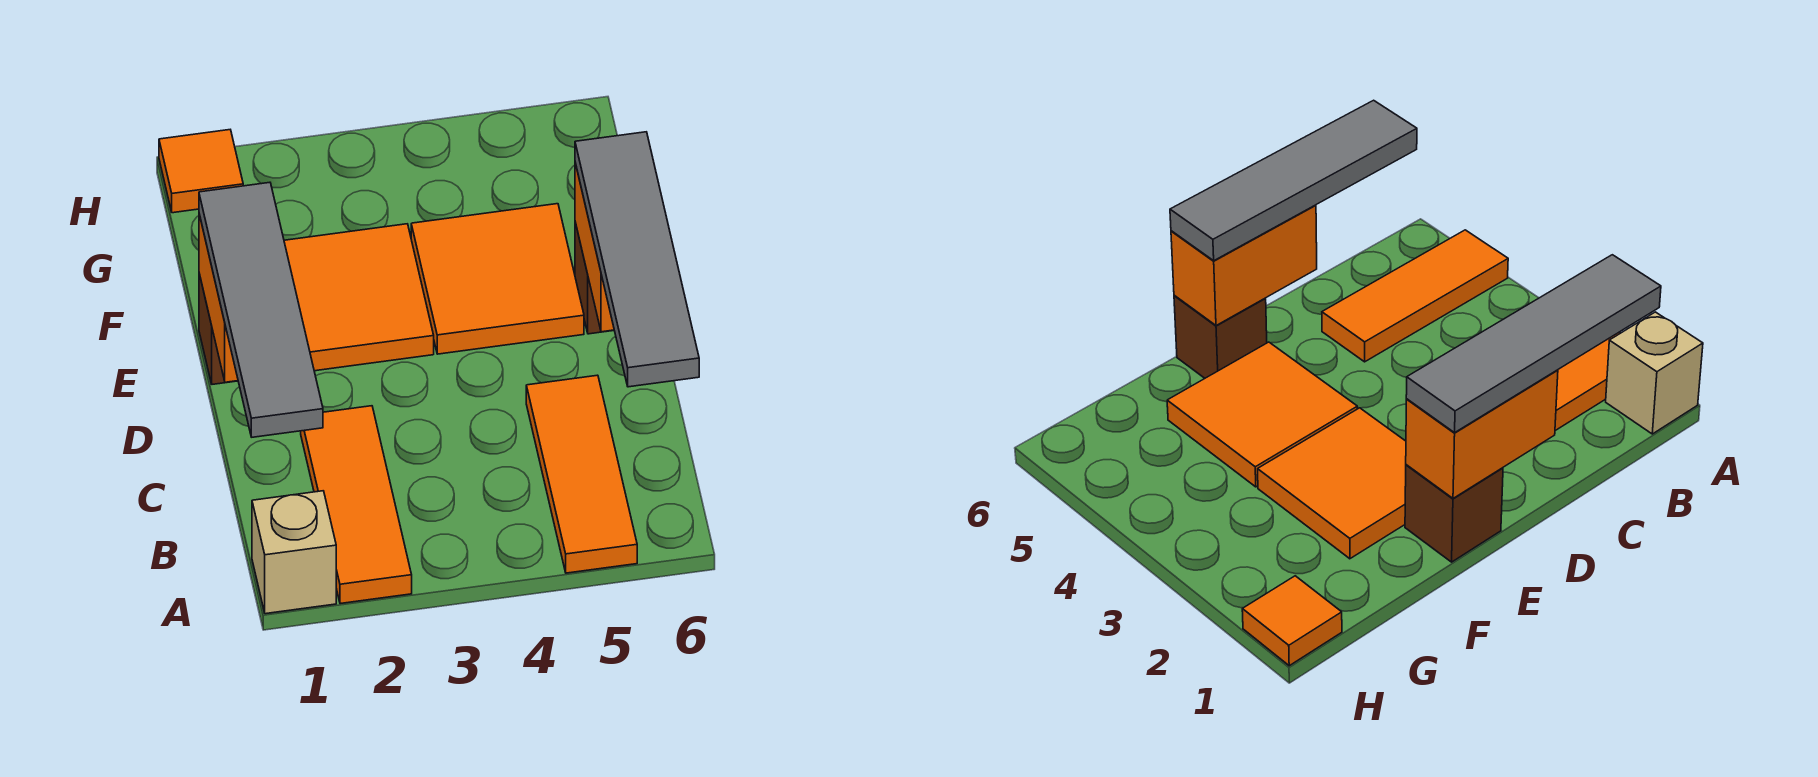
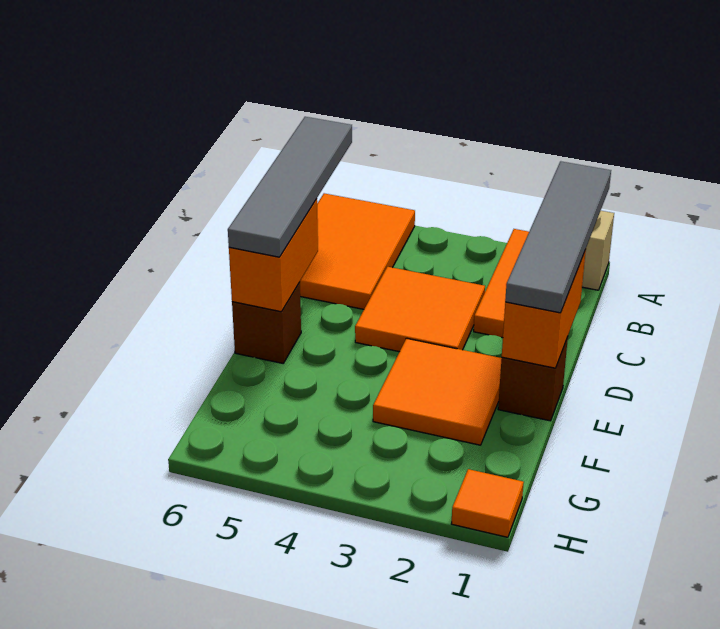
orange tile A5:C5 level 1 -> orange tile A5:C6 level 1
orange tile E4:F5 level 1 -> orange tile C3:D4 level 1

